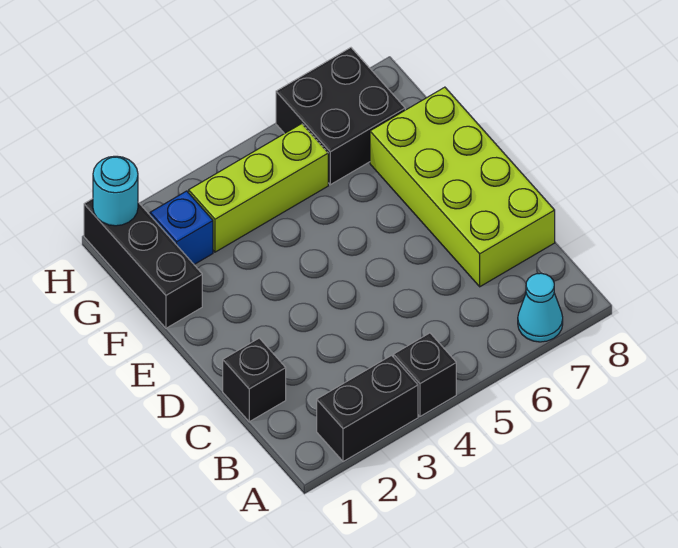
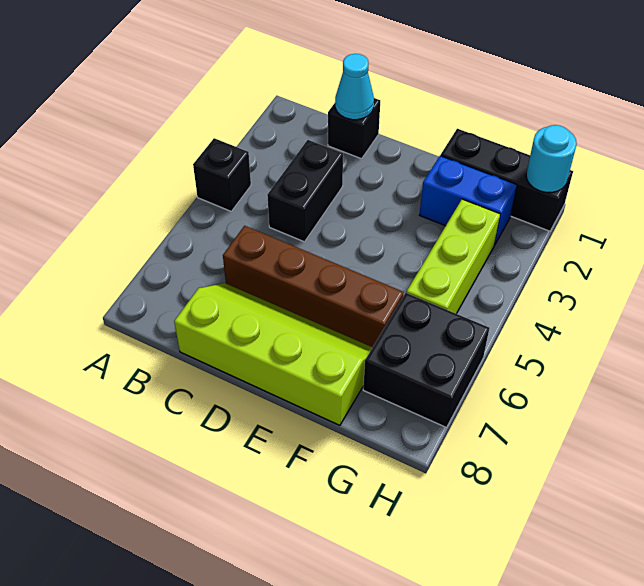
black brick A2:A3 level 1 -> black brick C3:C4 level 1
cyan cone A7 level 1 -> cyan cone C1 level 2
none -> brown brick C6:F6 level 1
lime brick C7:F8 level 1 -> lime slope C7:F8 level 1 top 8
blue brick G2 level 1 -> blue brick F2:G2 level 1

